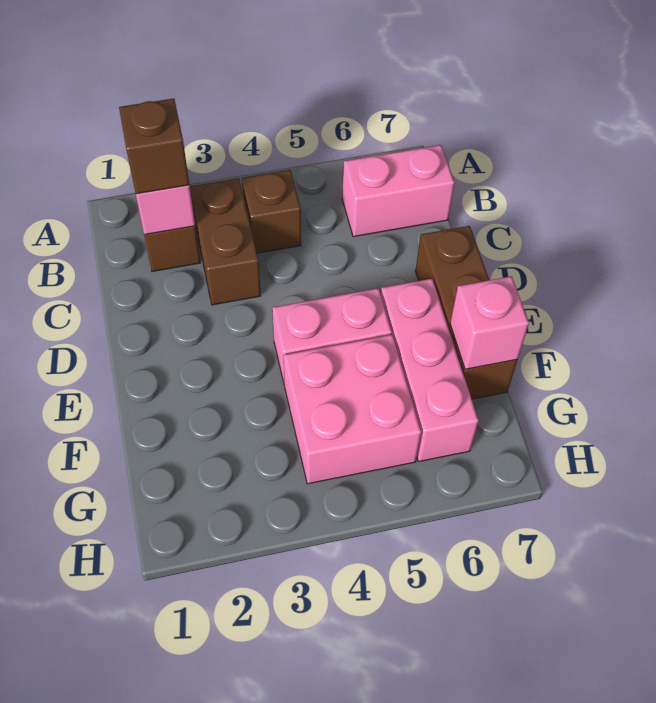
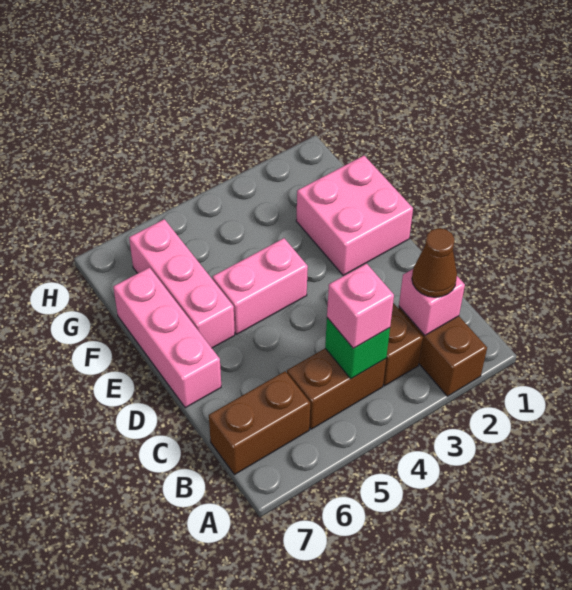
brown brick B2 level 3 -> brown cone B2 level 3
brown brick B4 level 1 -> brown brick B4:B5 level 1
none -> green brick B4 level 2
pink brick B6:B7 level 1 -> brown brick B6:B7 level 1
brown brick D7:F7 level 1 -> pink brick D7:F7 level 1
pink brick F4:G5 level 1 -> pink brick E1:F2 level 1
pink brick F7 level 2 -> pink brick B4 level 3

